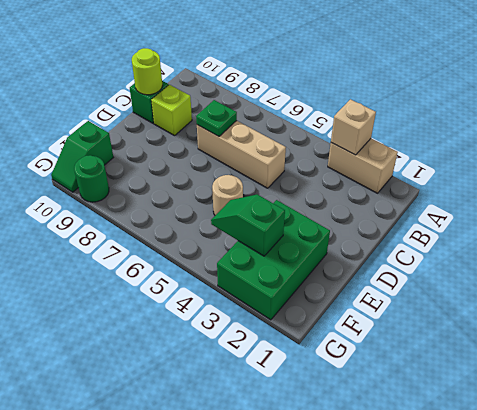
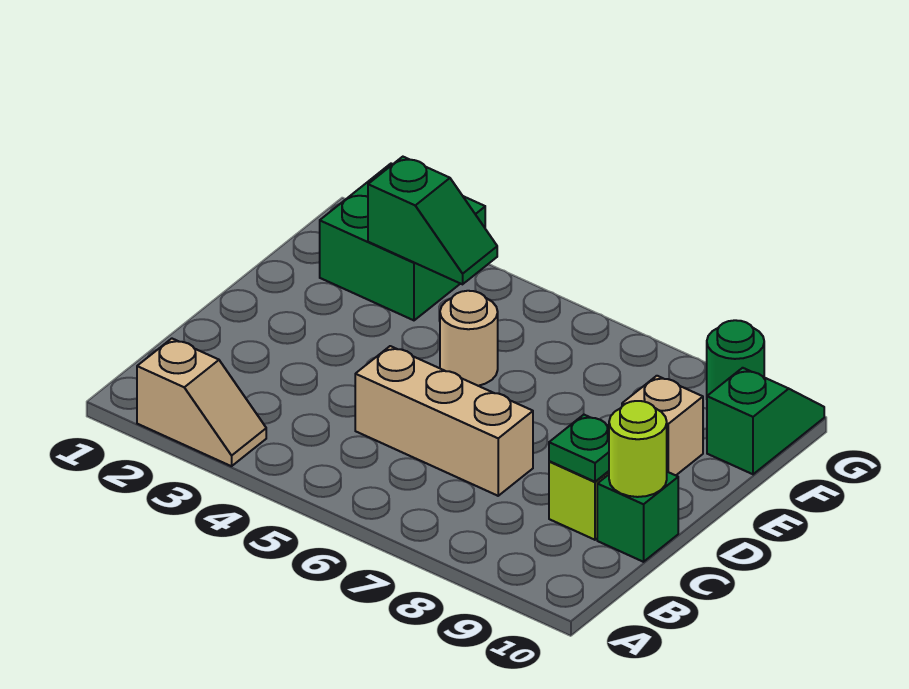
tan brick A2:A3 level 1 -> tan slope A2:A3 level 1 top 2
tan brick A3 level 2 -> tan brick E9 level 1
green plate C7 level 2 -> green plate C9 level 2
green brick E2:G3 level 1 -> green brick F2:G3 level 1

